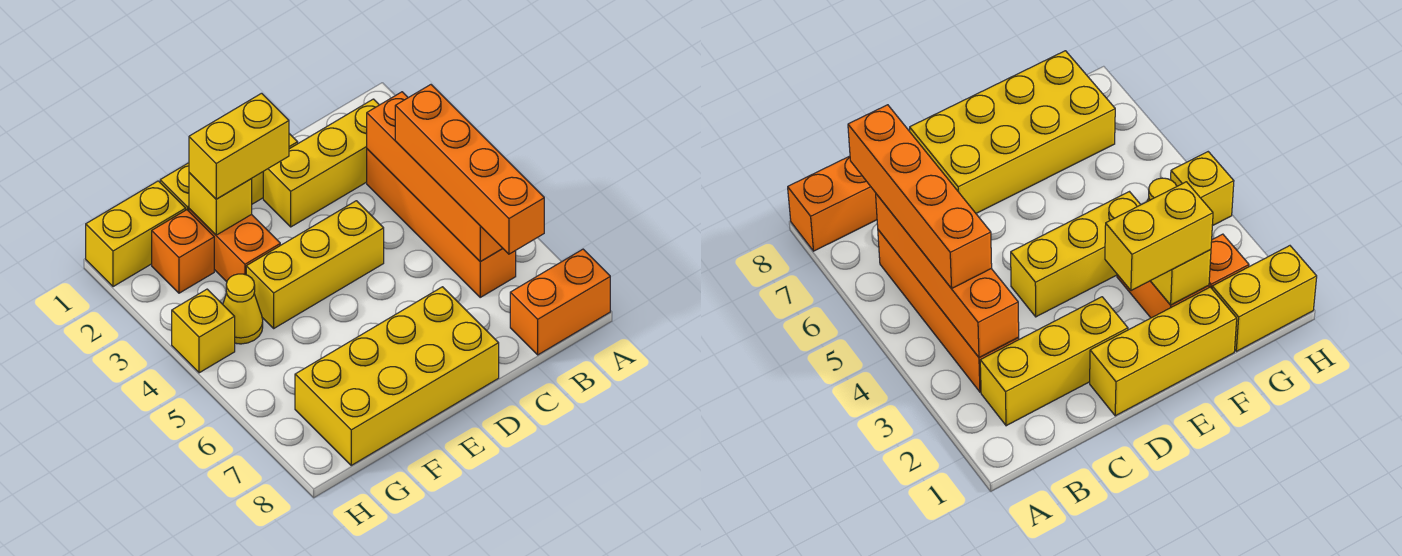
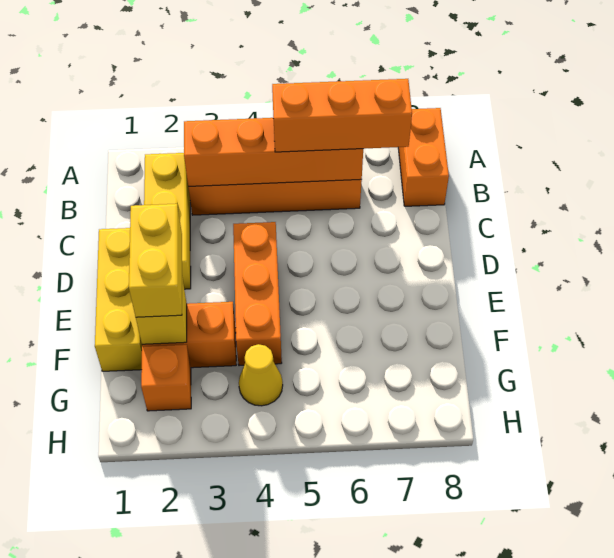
orange brick B4:B7 level 3 -> orange brick B5:B7 level 3
yellow brick D4:F4 level 1 -> orange brick D4:F4 level 1
yellow brick D7:G8 level 1 -> none
yellow brick G1:H1 level 1 -> none
yellow brick H4 level 1 -> none

